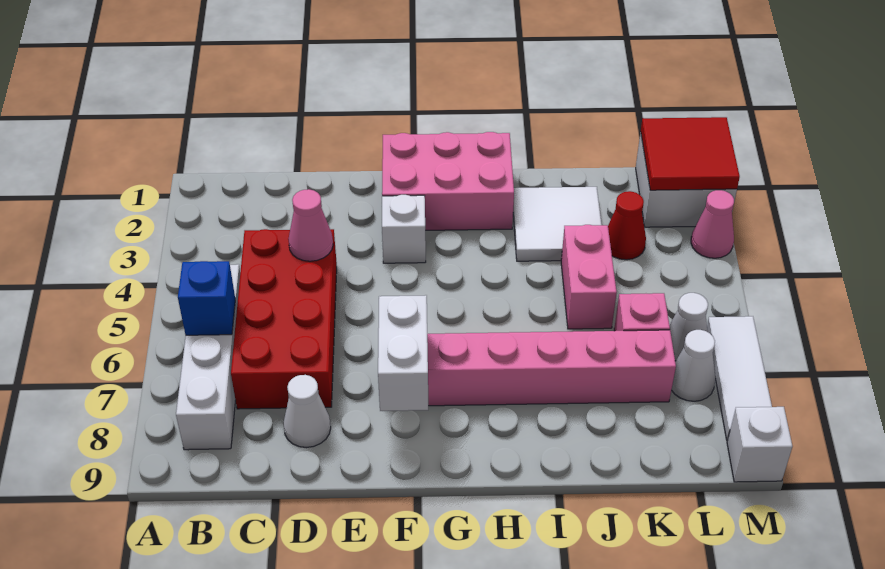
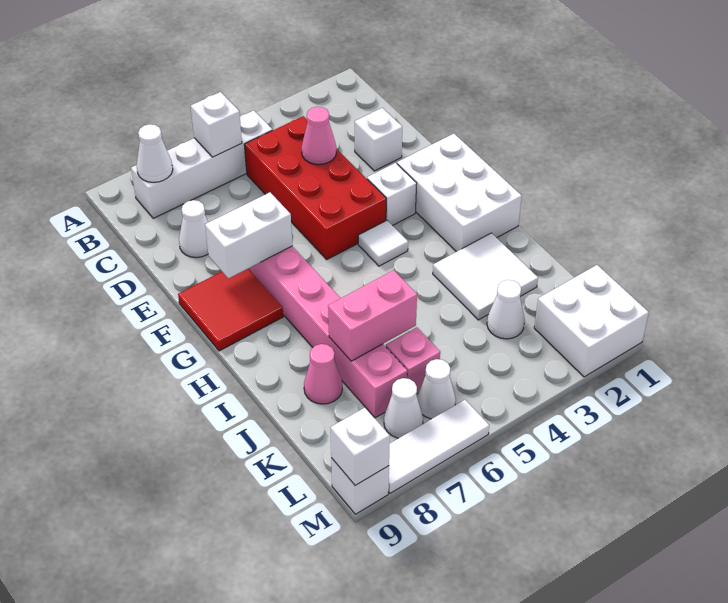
blue brick B6 level 2 -> white brick B6 level 2
none -> white cone B8 level 2
red brick C4:D7 level 1 -> red brick C4:F5 level 1
none -> white brick D2 level 1
pink brick F1:H2 level 1 -> white brick F1:H2 level 1
none -> white tile G4 level 1
pink brick J4:J5 level 1 -> pink brick J6:J7 level 2
red cone K3 level 1 -> white cone K3 level 1
red tile L1:M2 level 2 -> red tile F8:G9 level 1
pink cone M3 level 1 -> pink cone J8 level 1
none -> white brick M9 level 2

